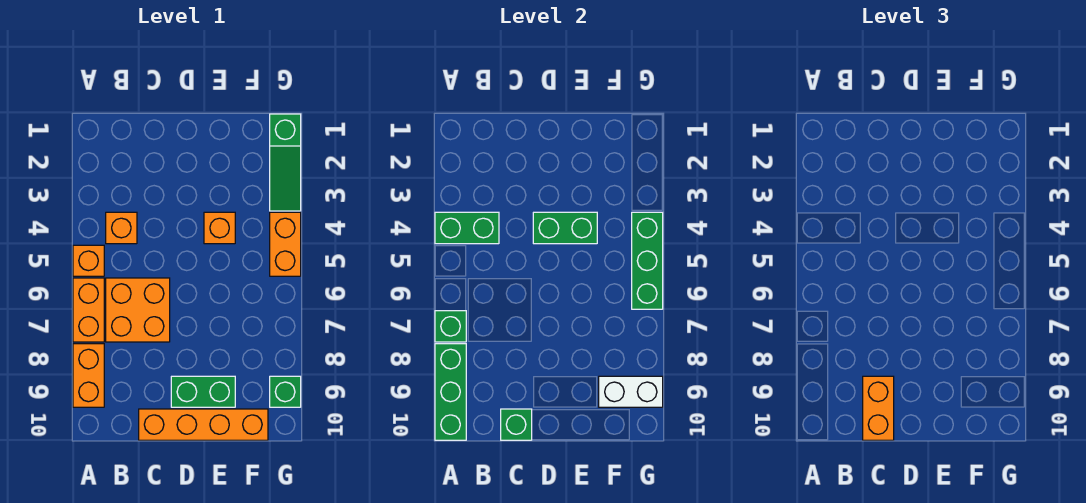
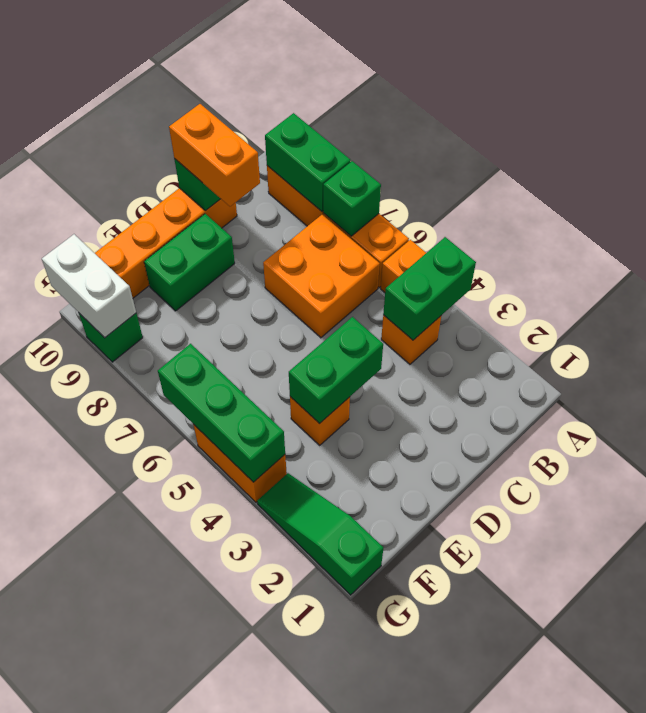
green brick A8:A10 level 2 -> green brick A8:A9 level 2
white brick F9:G9 level 2 -> white brick G9:G10 level 2

